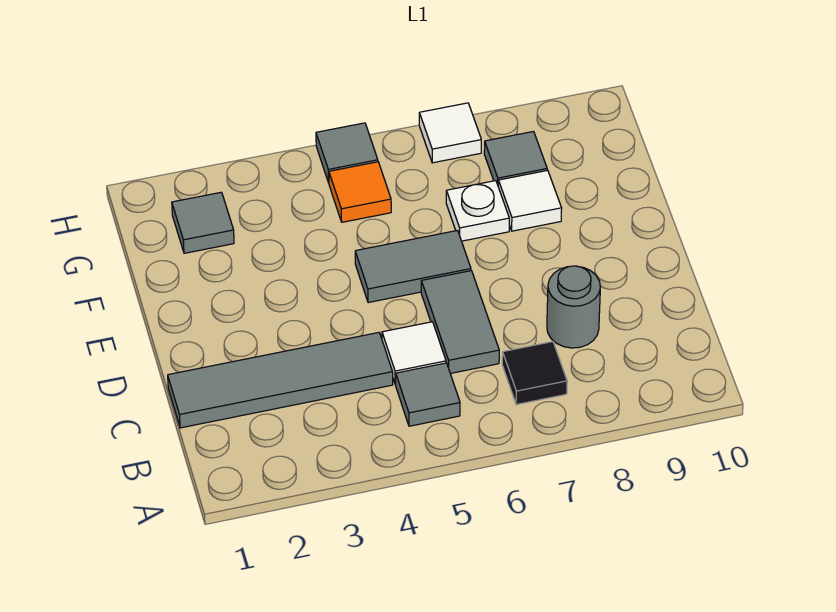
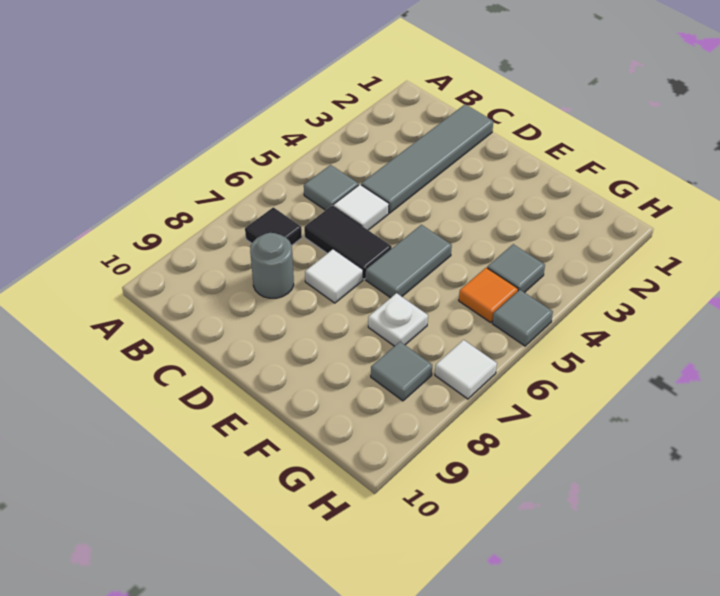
grey tile C6:D6 level 1 -> black tile C6:D6 level 1
white tile F8 level 1 -> white tile D7 level 1
grey tile G2 level 1 -> grey tile G4 level 1

